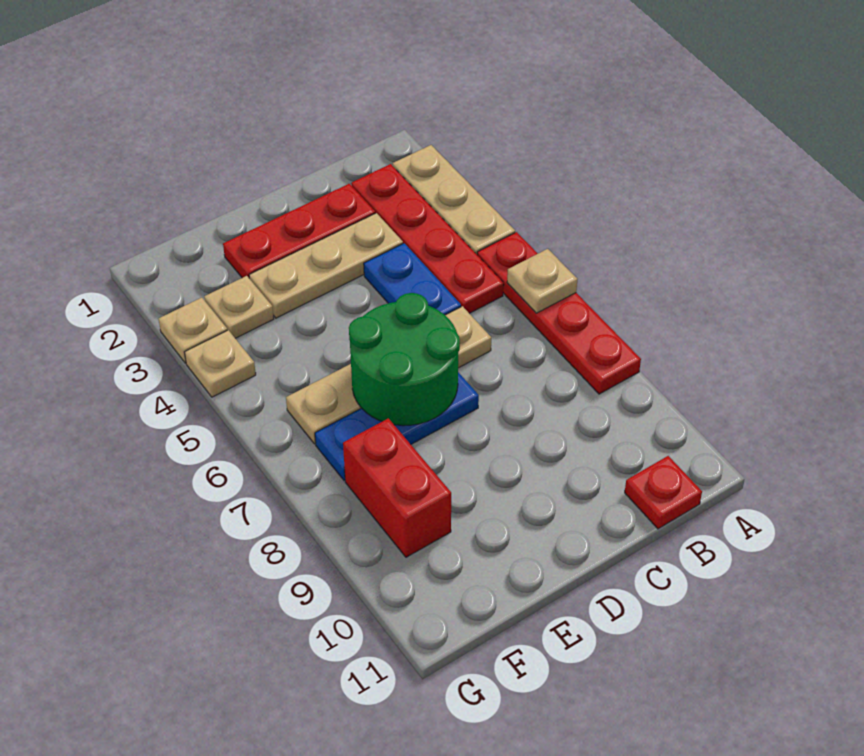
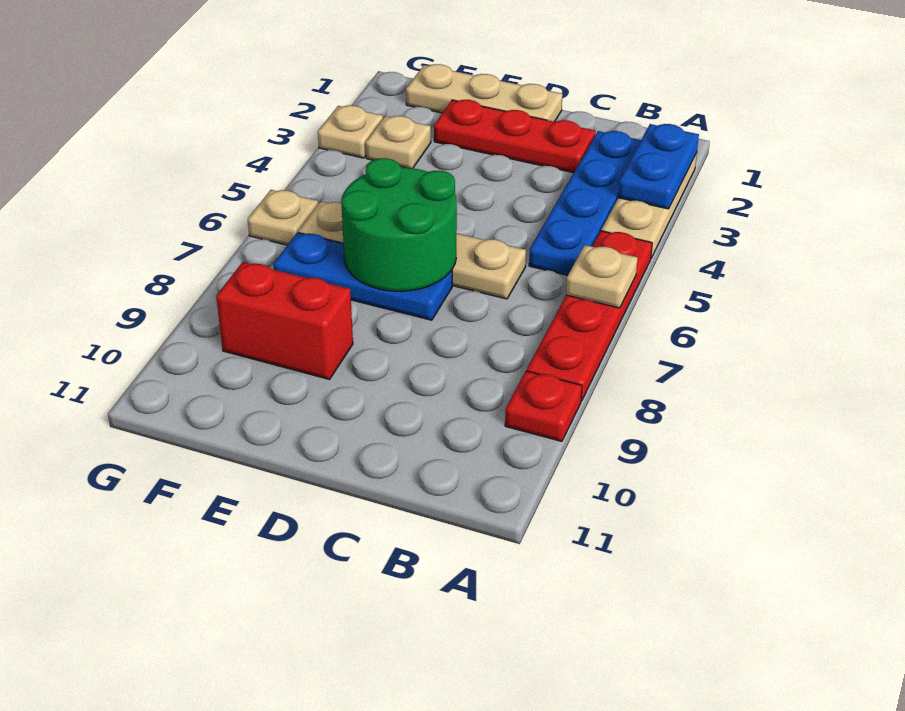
red plate B2:B5 level 1 -> blue plate B2:B5 level 1
red plate B11 level 1 -> red plate A9 level 1
tan plate C3:E3 level 1 -> tan plate D1:F1 level 1
blue plate C4:C5 level 1 -> blue plate A2:A3 level 2
red brick F8:F9 level 1 -> red brick E9:F9 level 1
tan plate G4 level 1 -> tan plate G6 level 1

